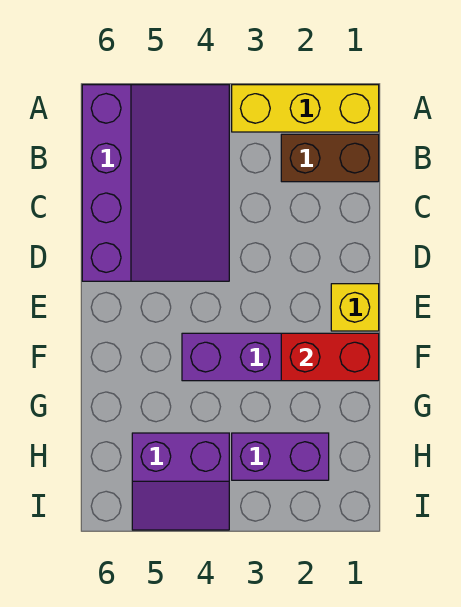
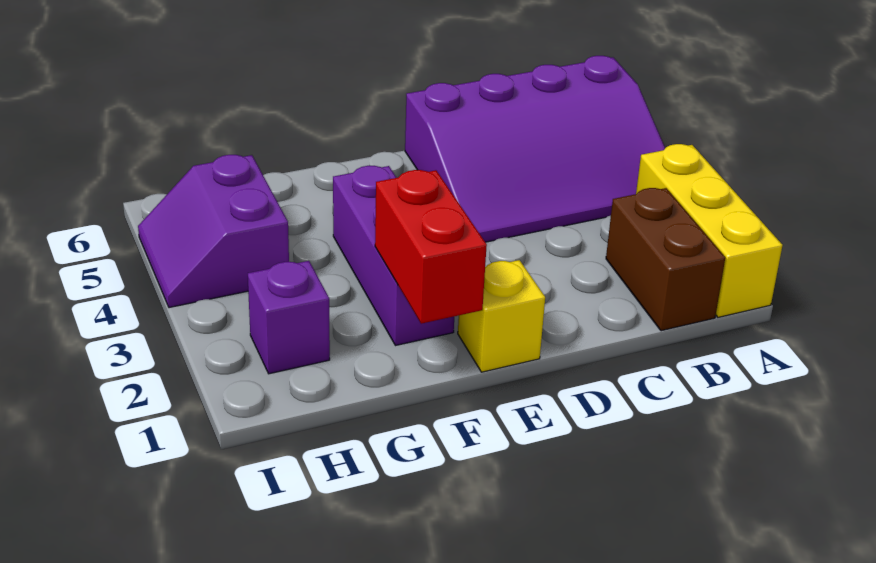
purple brick H2:H3 level 1 -> purple brick H2 level 1

